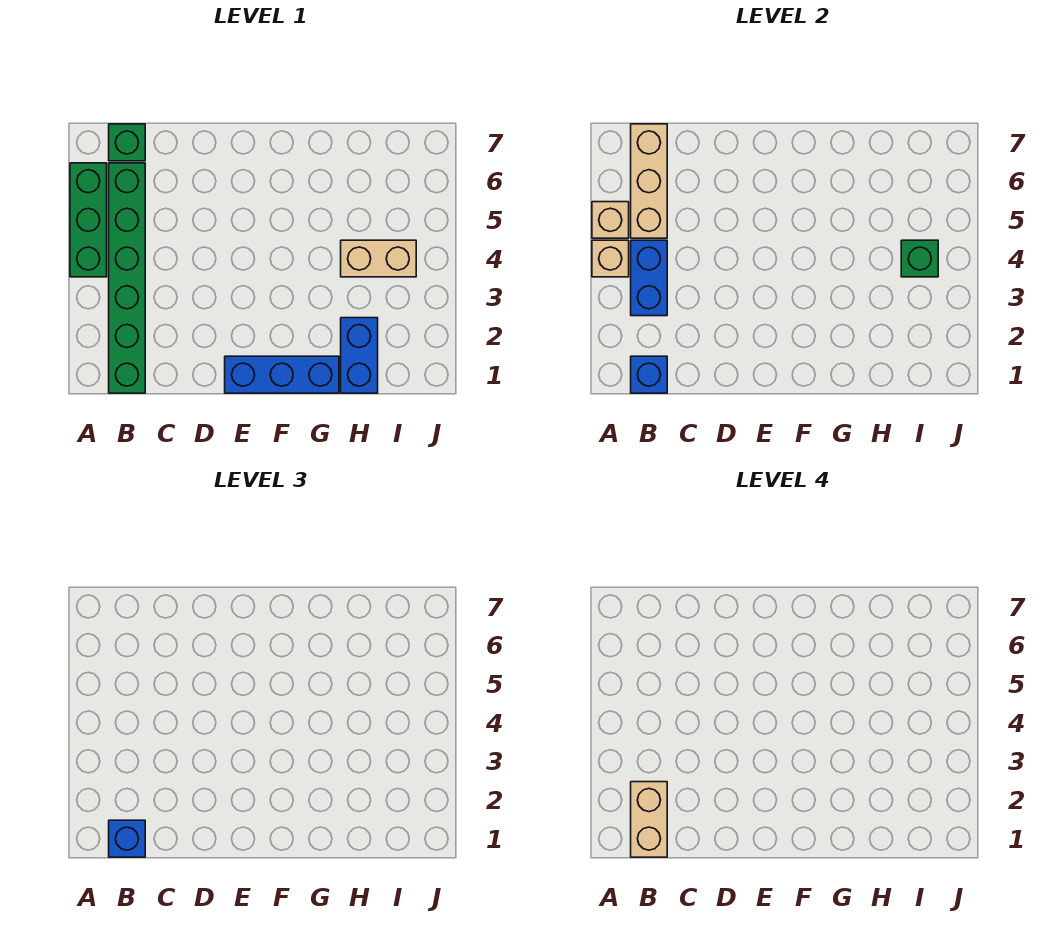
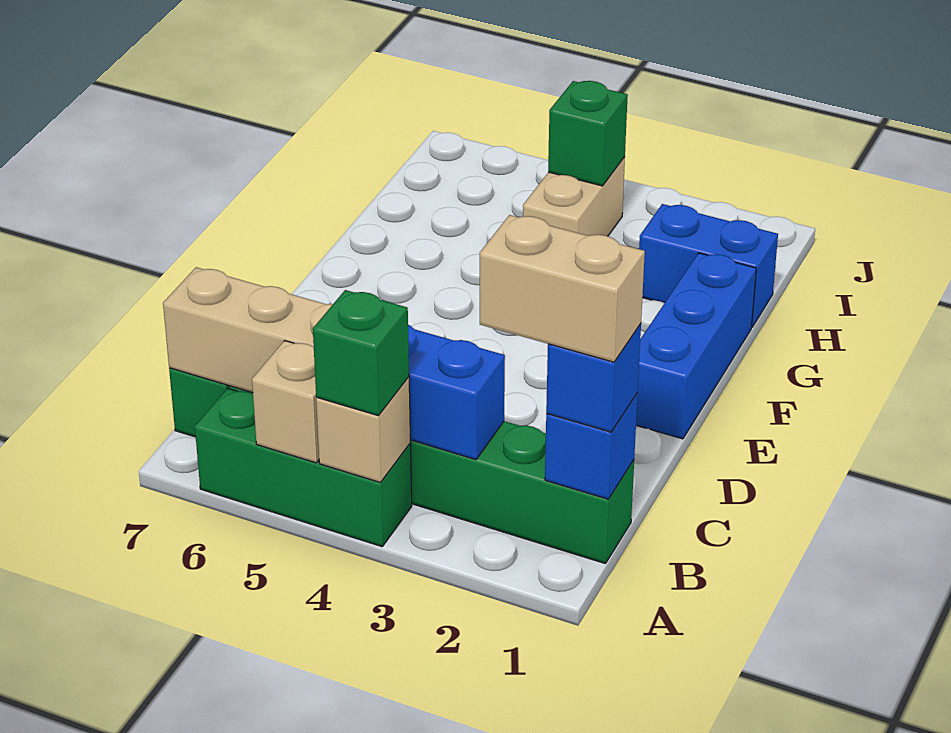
none -> green brick A4 level 3

